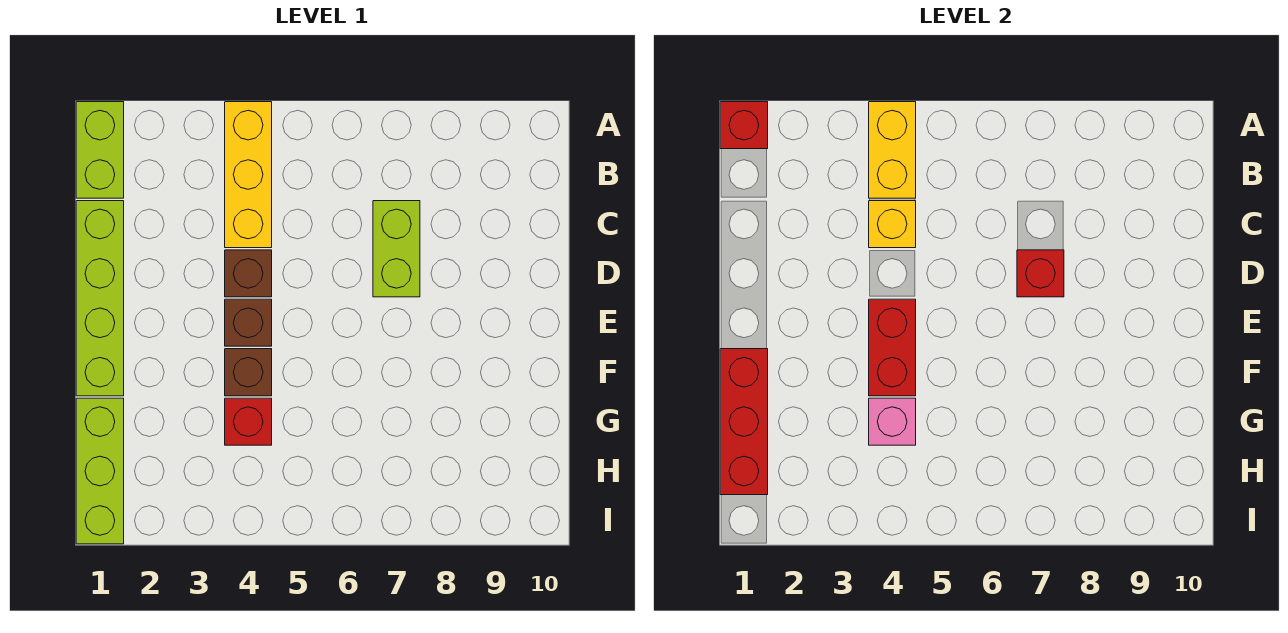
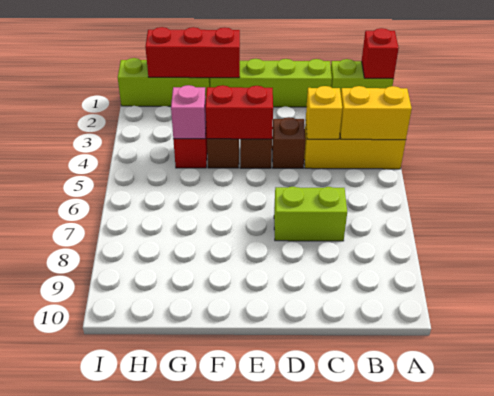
red brick D7 level 2 -> none

